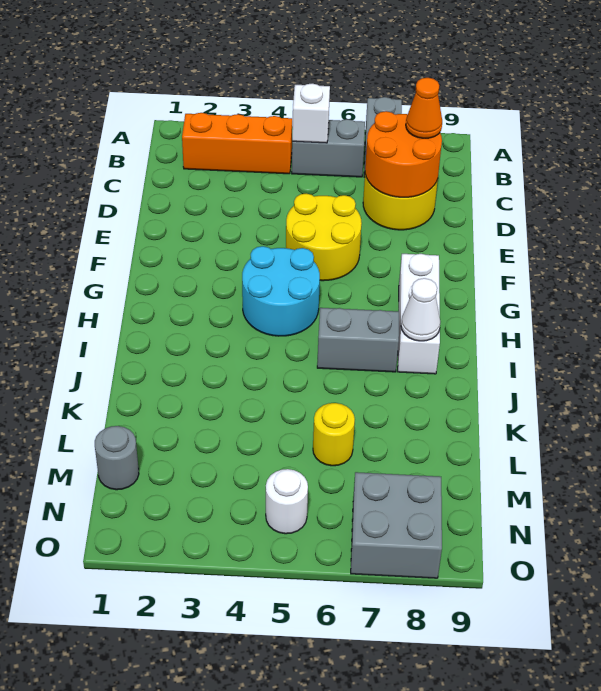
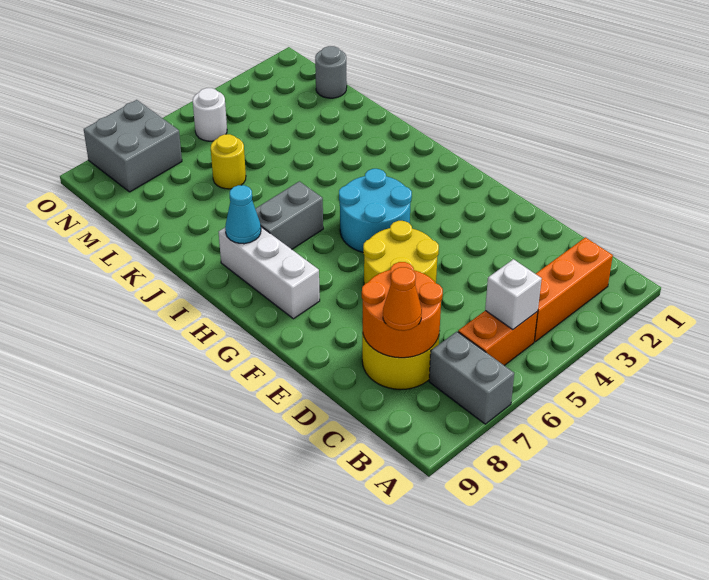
grey brick B5:B6 level 1 -> orange brick B5:B6 level 1
white cone I8 level 2 -> cyan cone I8 level 2

